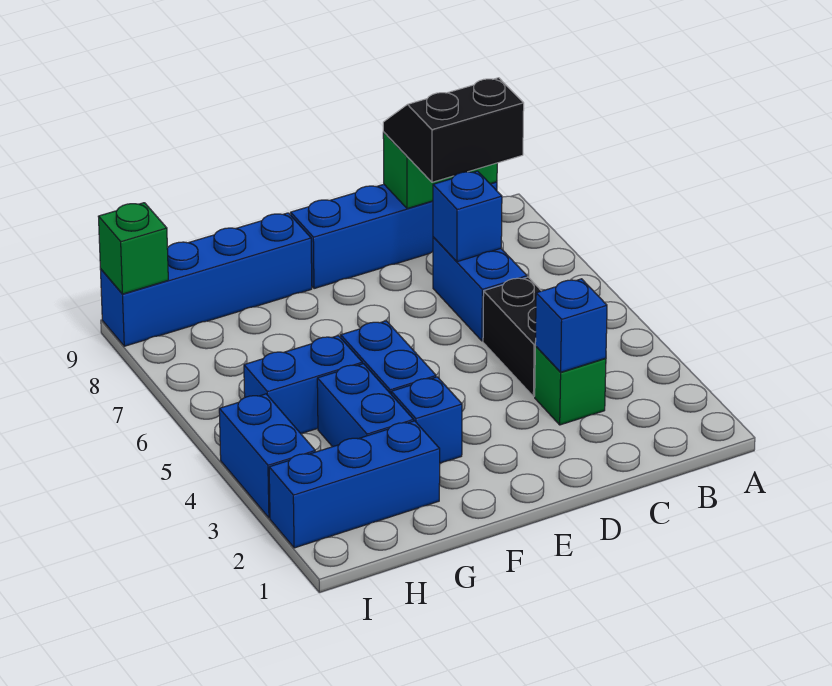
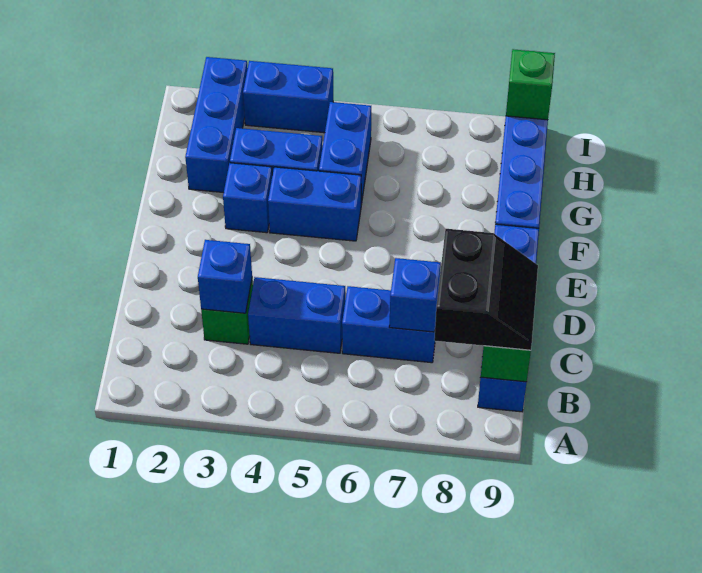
black brick C4:C5 level 1 -> blue brick C4:C5 level 1

